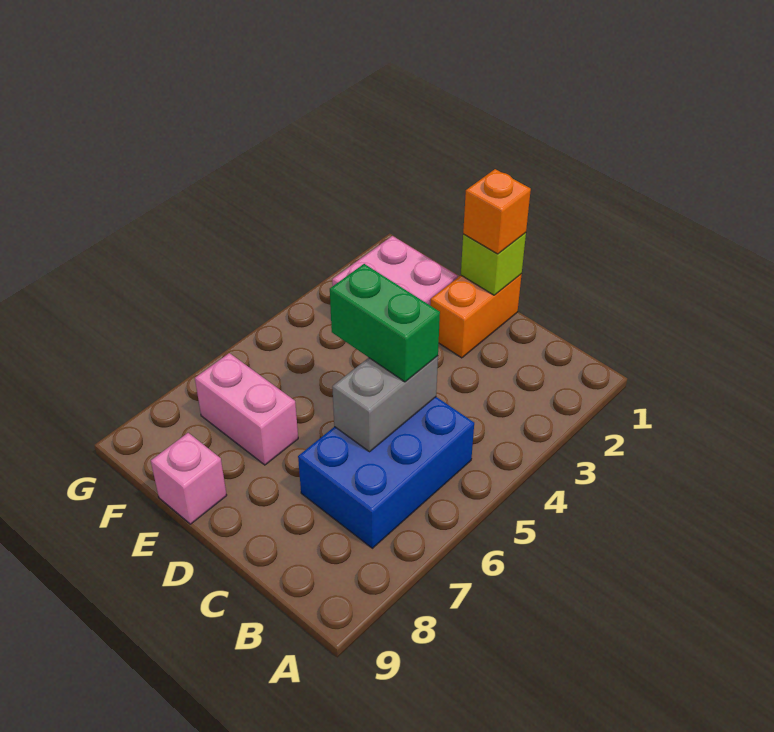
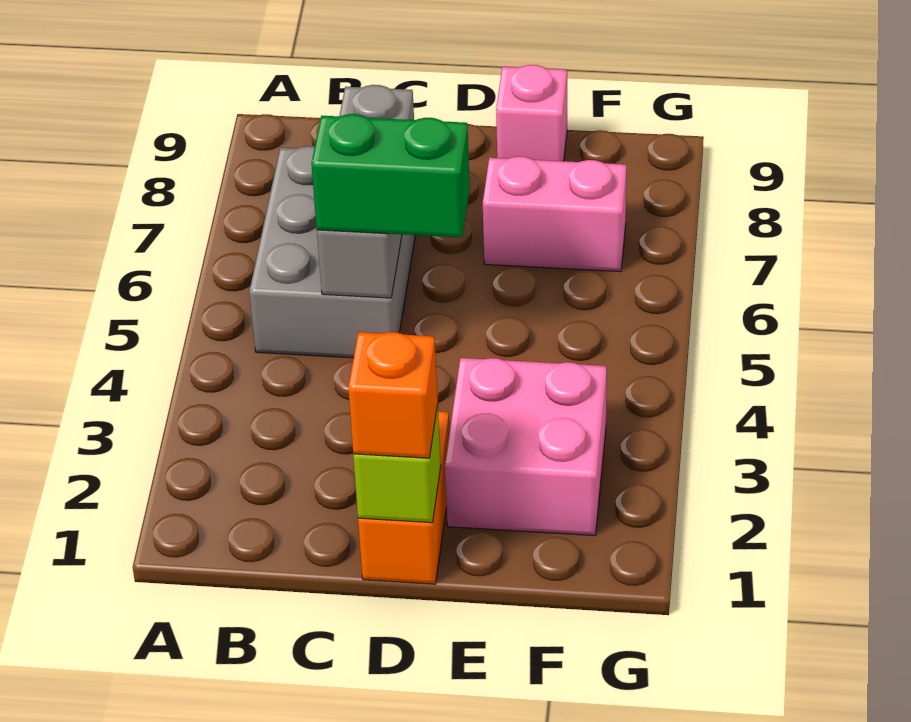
blue brick B5:C7 level 1 -> grey brick B5:C7 level 1
grey brick C5:C6 level 2 -> grey brick C5:C7 level 2

